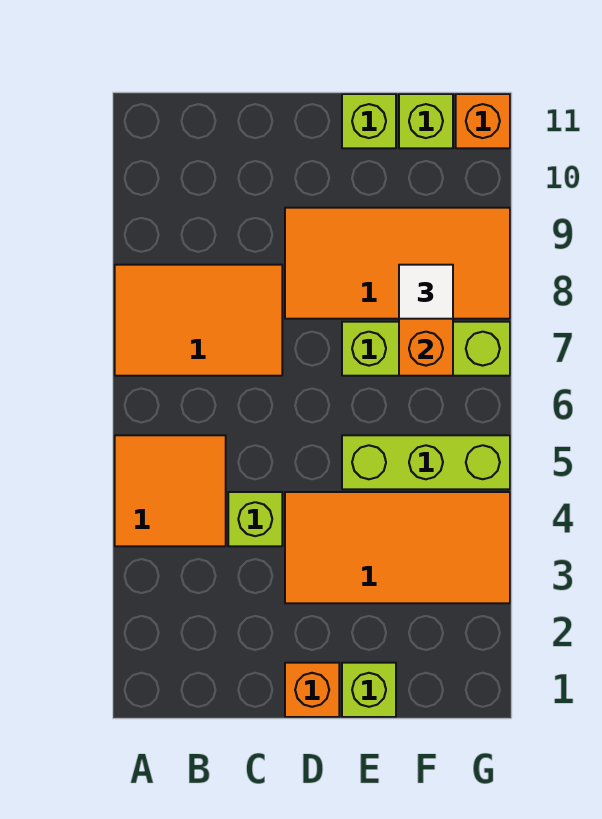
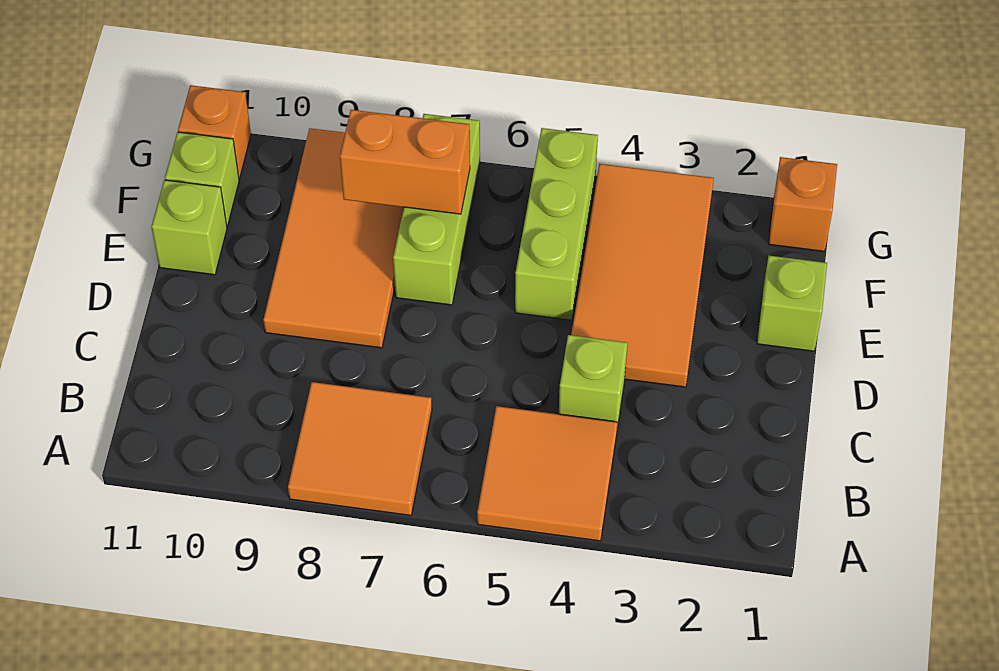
orange tile A7:C8 level 1 -> orange tile A7:B8 level 1
orange brick D1 level 1 -> orange brick G1 level 1
white tile F8 level 3 -> none

